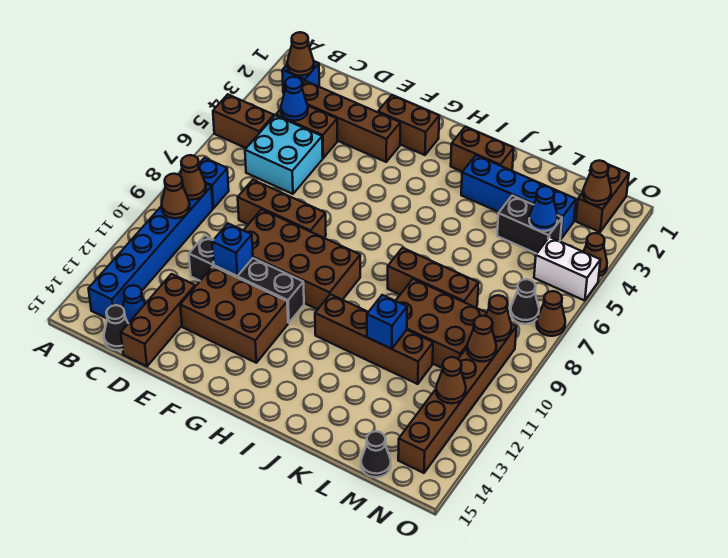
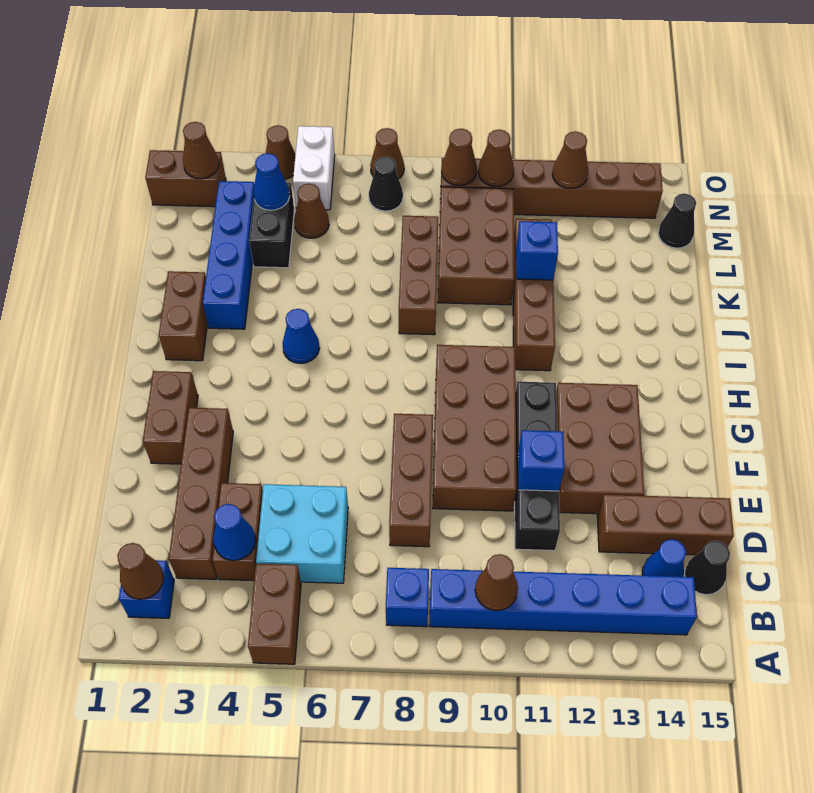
brown cone B9 level 2 -> brown cone M5 level 1
none -> blue cone I5 level 1

